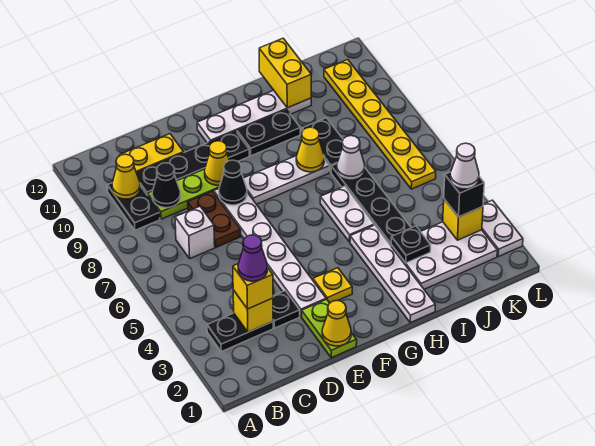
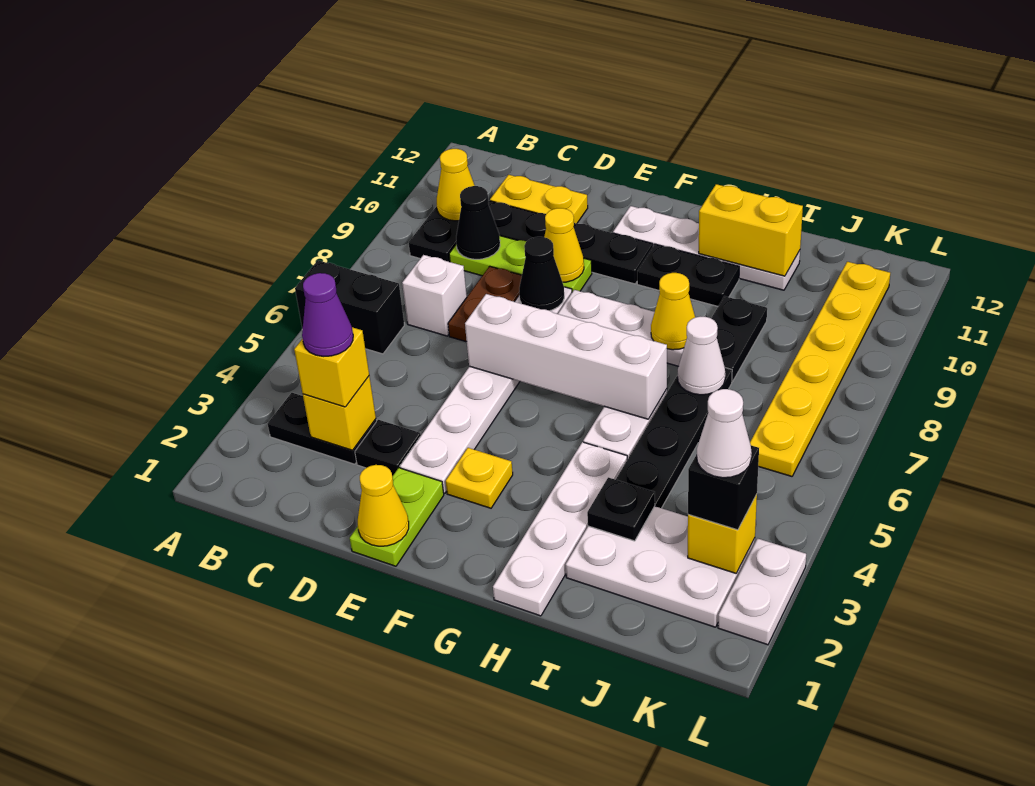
none -> black brick A6:B6 level 1
none -> white brick E6:H6 level 2
yellow brick I11:I12 level 2 -> yellow brick H11:I11 level 2

